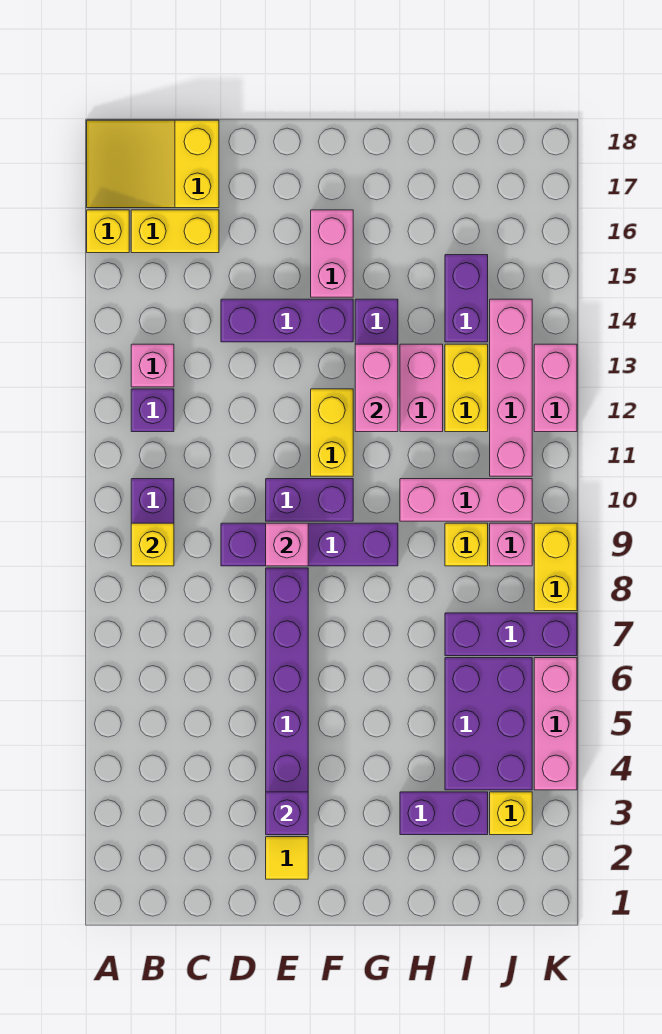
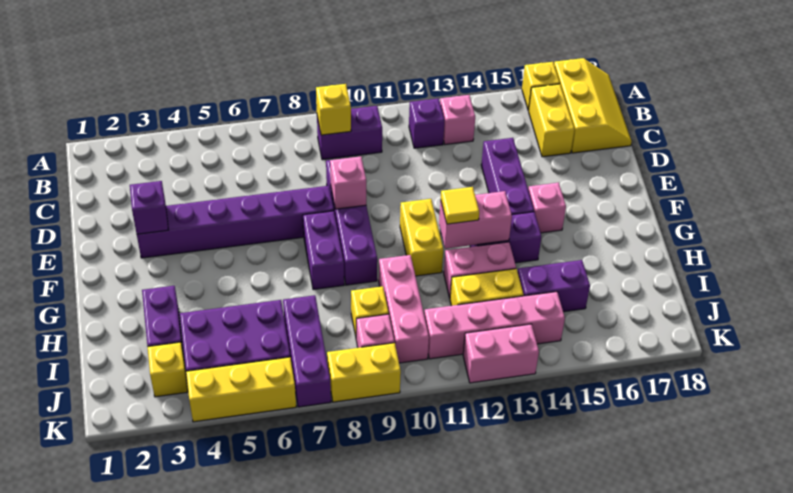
yellow slope A17:C18 level 1 top C -> yellow slope A17:C18 level 1 top 17
yellow tile E2 level 1 -> yellow tile G12 level 3
purple brick E10:F10 level 1 -> purple brick F8:G8 level 1
yellow brick F11:F12 level 1 -> yellow brick F11:G11 level 1
pink brick F15:F16 level 1 -> pink brick F15 level 1
pink brick K4:K6 level 1 -> yellow brick K4:K6 level 1

